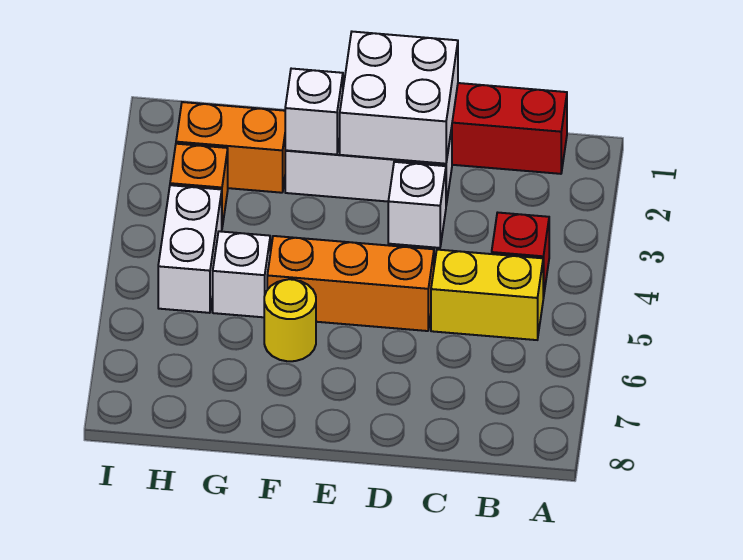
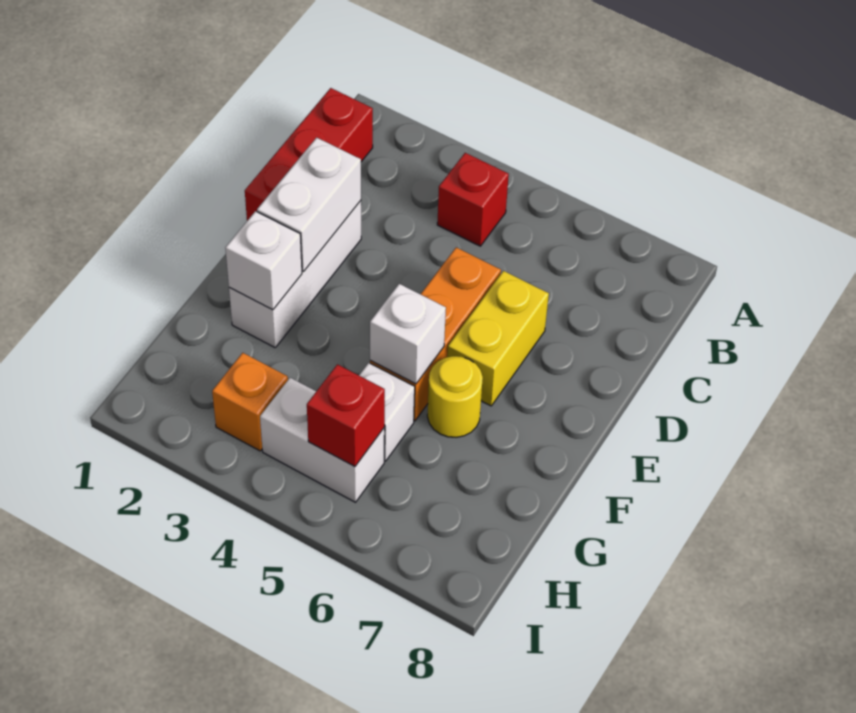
yellow brick B5:C5 level 1 -> yellow brick D6:E6 level 1
white brick D1:E2 level 2 -> white brick D2:E2 level 2
white brick D3 level 1 -> white brick F5 level 2
orange brick G2:H2 level 1 -> none
none -> red brick H5 level 2

